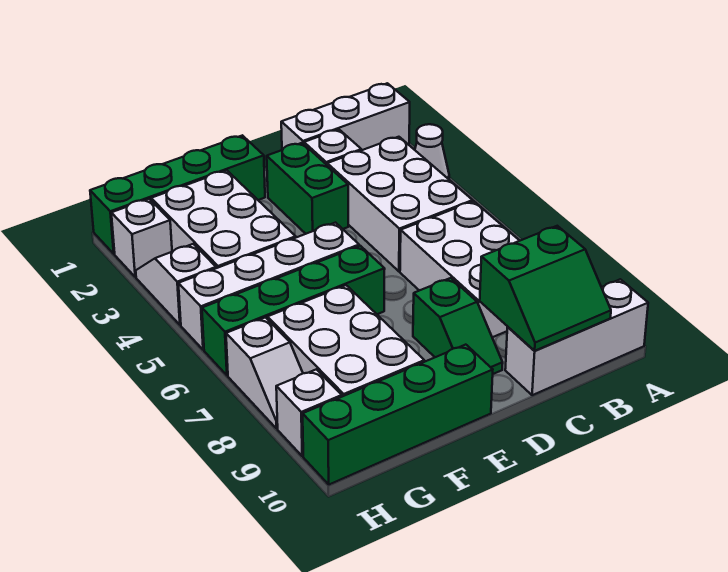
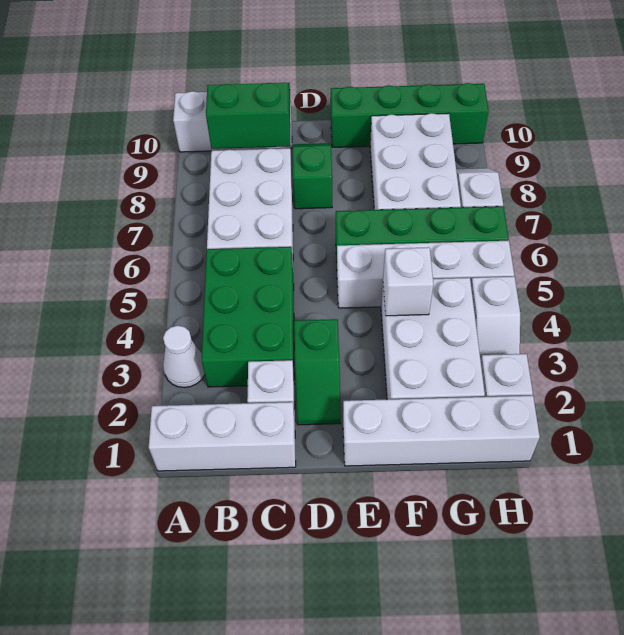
white brick B3:C5 level 1 -> green brick B3:C5 level 1
green brick D2:D3 level 1 -> green slope D2:D3 level 1 top 3
green brick E1:H1 level 1 -> white brick E1:H1 level 1
white brick H9 level 1 -> white brick F4 level 2

